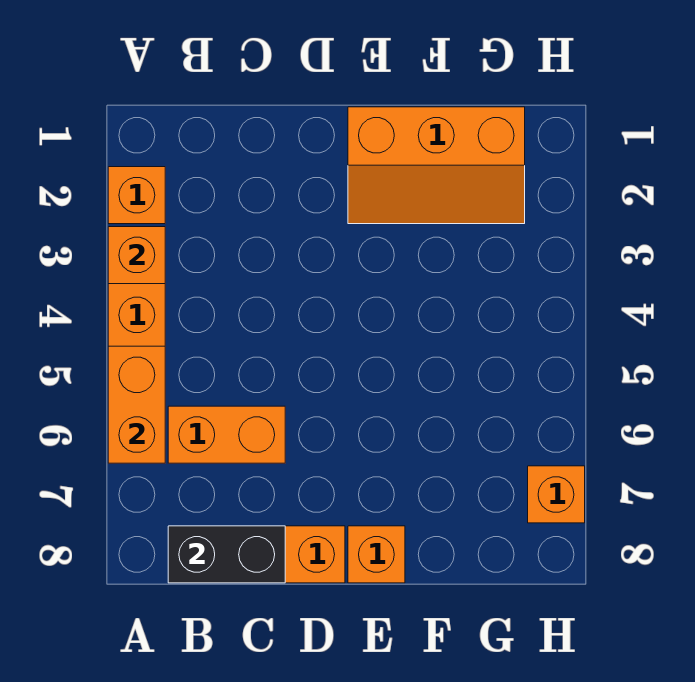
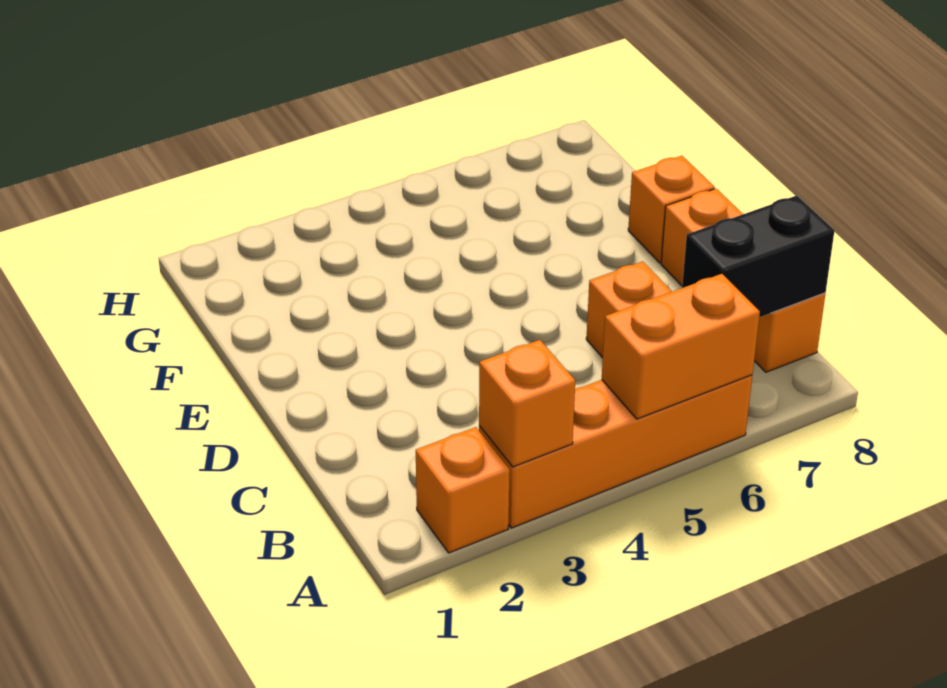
black brick B8:C8 level 2 -> black brick B7:B8 level 2
orange slope E1:G2 level 1 top 1 -> none
orange brick H7 level 1 -> none

